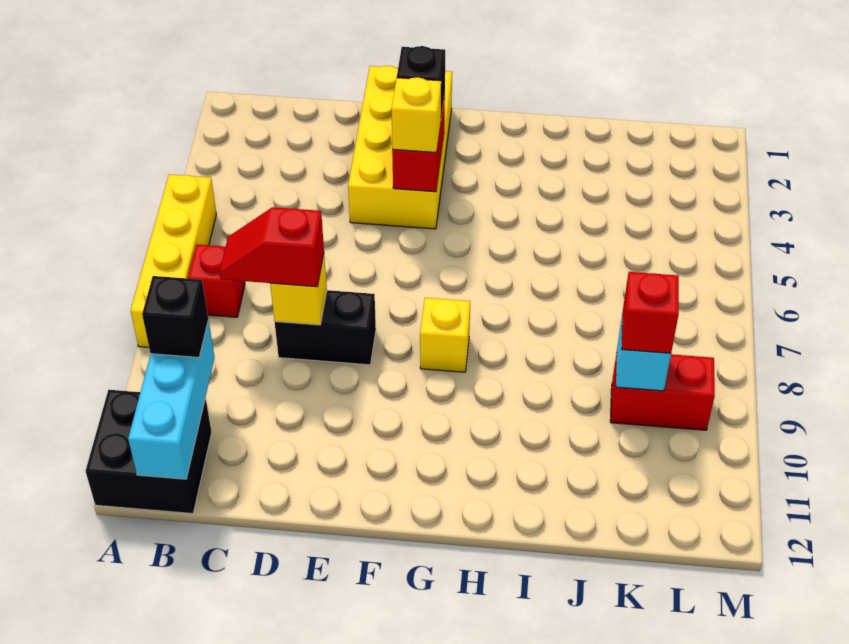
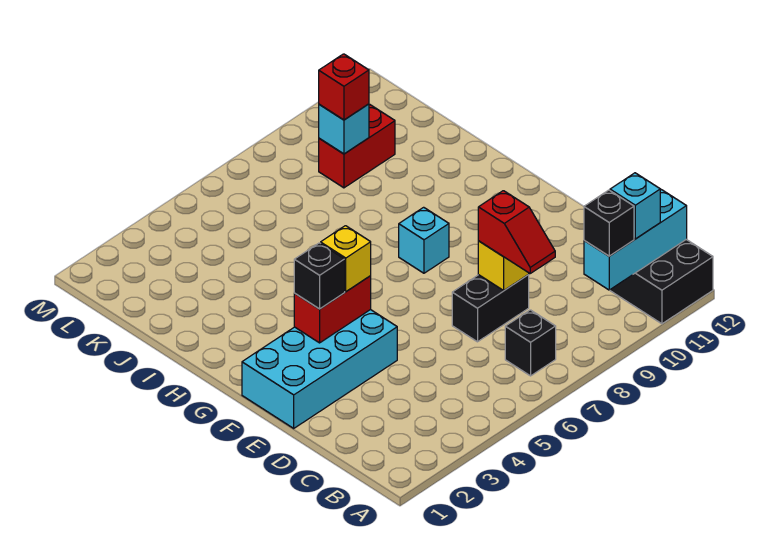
yellow brick A5:A8 level 1 -> none
red brick B7 level 1 -> black brick B7 level 1
none -> cyan brick B11 level 3
black brick D8:E8 level 1 -> black brick D7:D8 level 1
yellow brick E1:F4 level 1 -> cyan brick E1:F4 level 1
yellow brick G8 level 1 -> cyan brick G8 level 1
red brick K9:L9 level 1 -> red brick K9:K10 level 1

